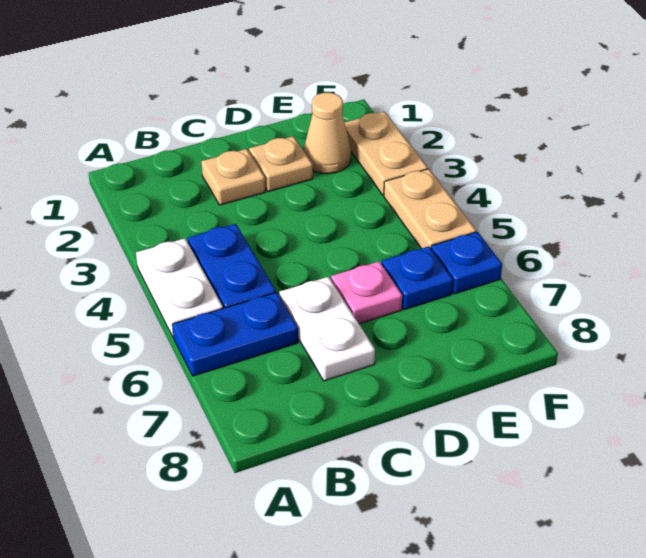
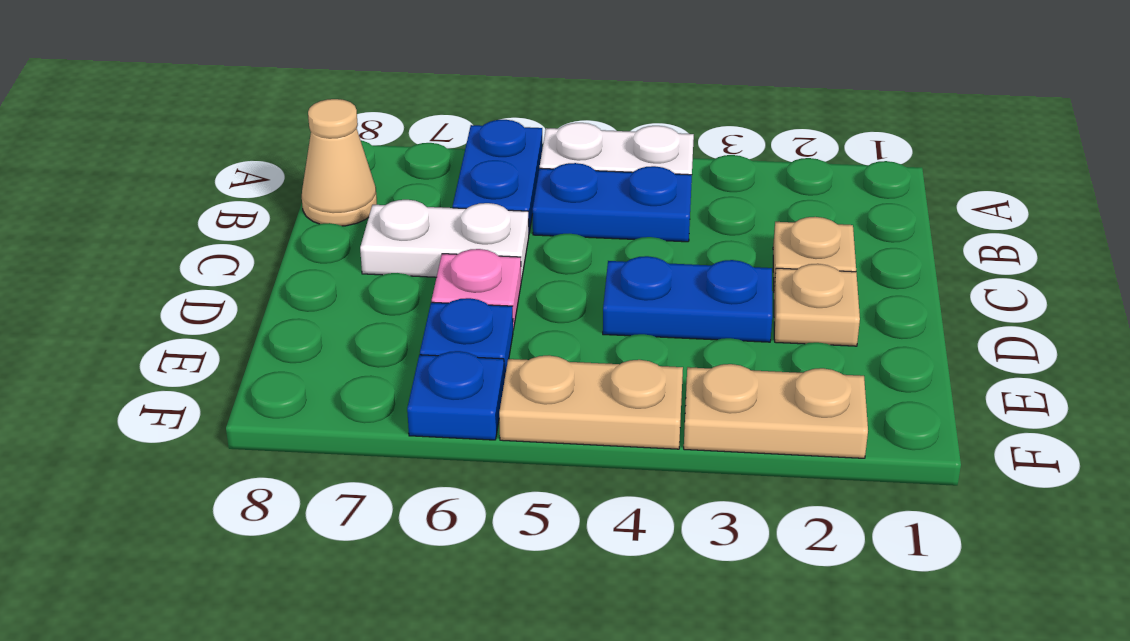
none -> blue plate D3:D4 level 1
tan cone E2 level 1 -> tan cone B8 level 1

